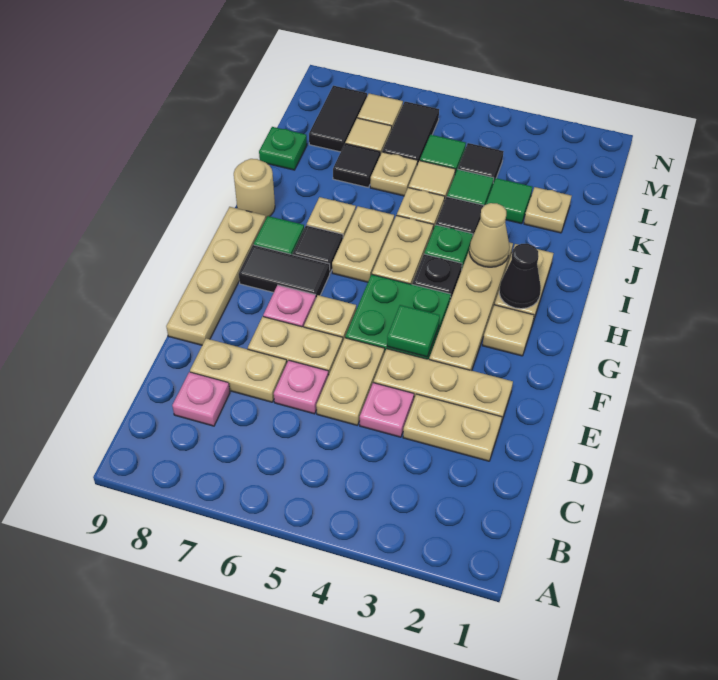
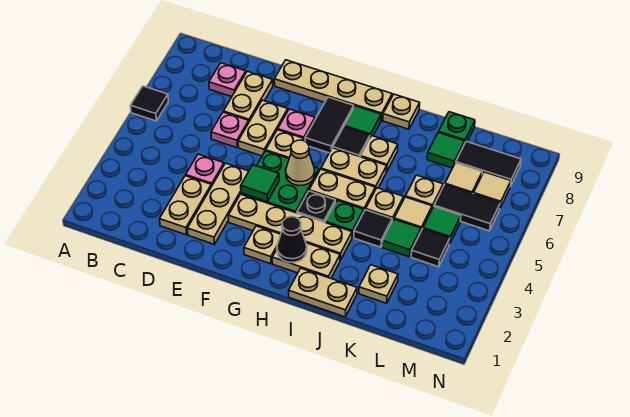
tan plate D5:E5 level 1 -> tan plate I1:J1 level 1
tan cone I3 level 2 -> tan cone G5 level 2
tan round brick I9 level 1 -> tan plate I9 level 1
green tile K3 level 1 -> green tile K8 level 1
black tile K7 level 1 -> black tile A6 level 1

